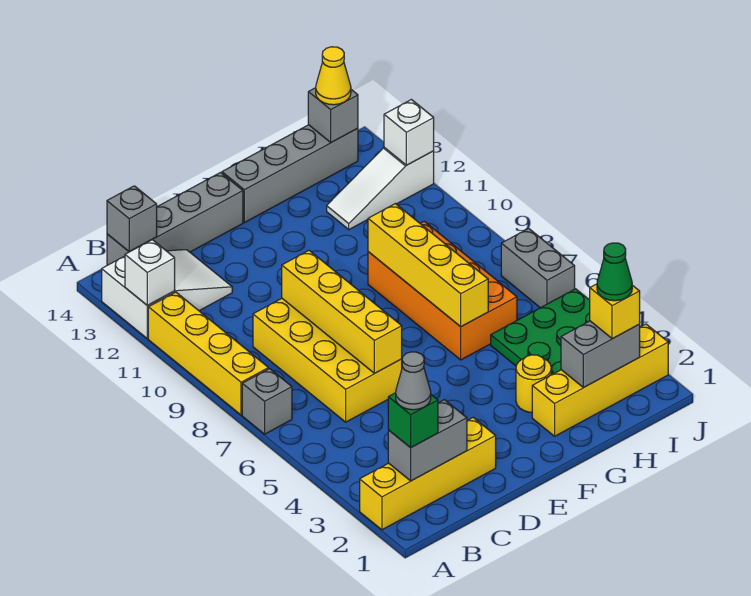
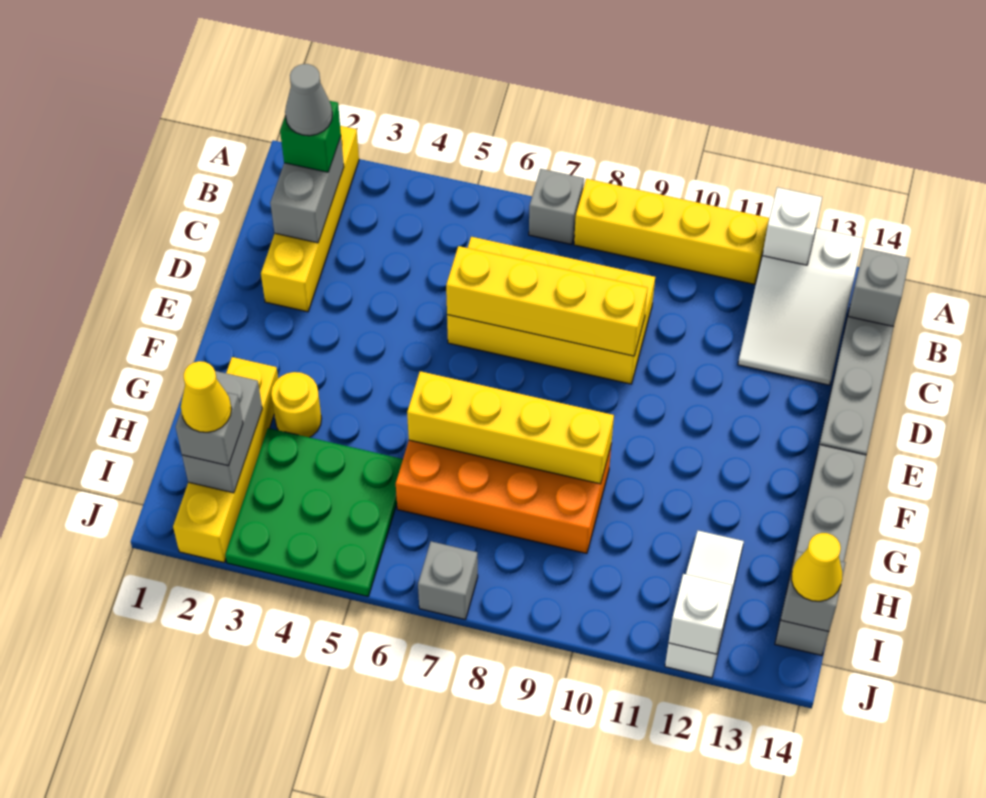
yellow brick I2 level 3 -> grey brick I2 level 3
green cone I2 level 4 -> yellow cone I2 level 4
grey brick J6:J7 level 1 -> grey brick J7 level 1

